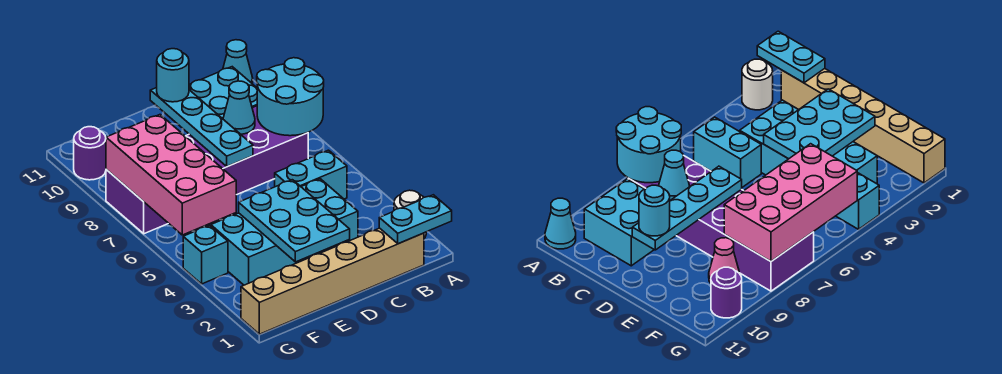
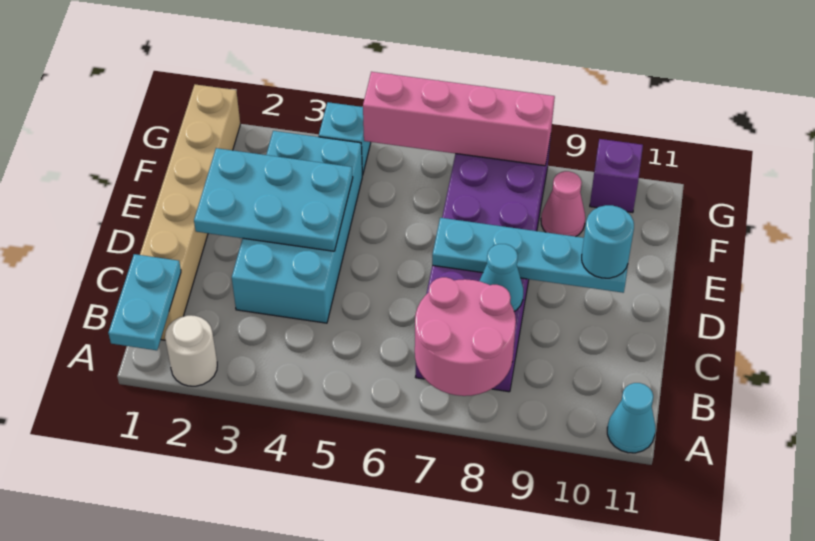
cyan round brick A7:B8 level 2 -> pink round brick A7:B8 level 2
cyan brick B5:C5 level 1 -> none
cyan brick B9:C10 level 1 -> none
pink brick F5:G8 level 2 -> pink brick G5:G8 level 2
purple round brick G10 level 1 -> purple brick G10 level 1

